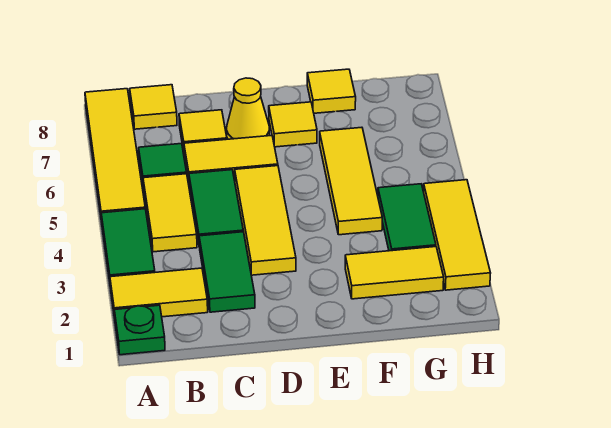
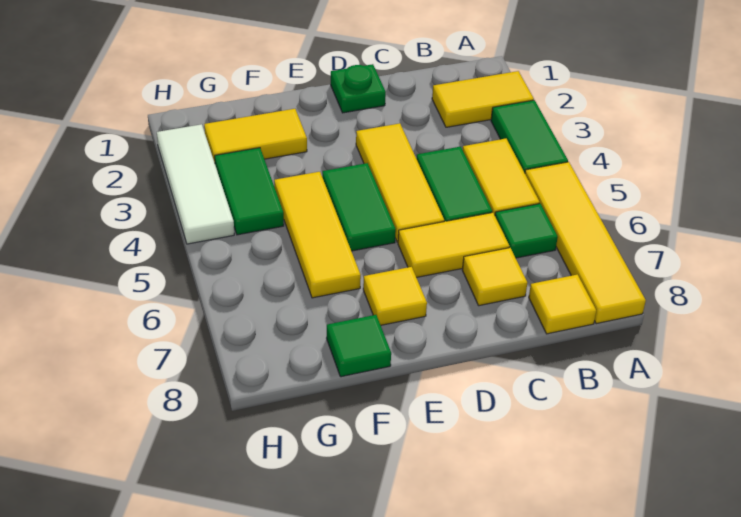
green plate A1 level 1 -> green plate D1 level 1
green tile C2:C3 level 1 -> green tile E4:E5 level 1
yellow cone D7 level 1 -> none
yellow tile F8 level 1 -> green tile F8 level 1
yellow tile H2:H4 level 1 -> white tile H2:H4 level 1

